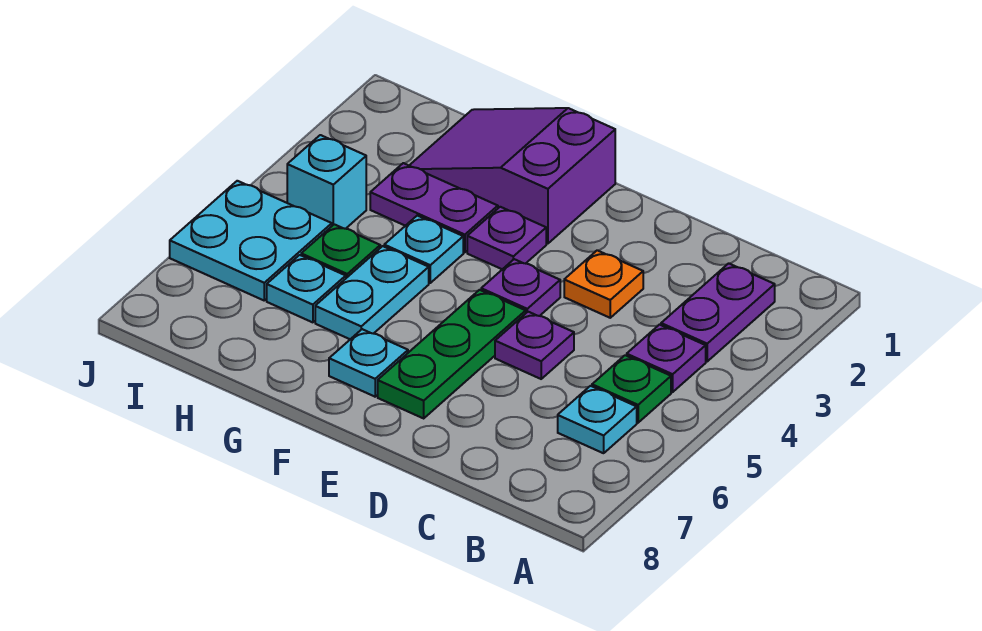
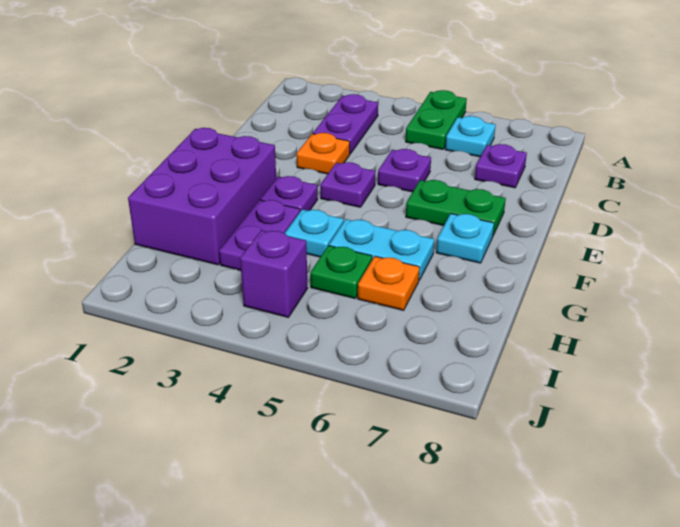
purple plate B2:B3 level 1 -> purple plate B3:C3 level 1
purple plate B4 level 1 -> purple plate C7 level 1
green plate B5 level 1 -> green plate A5:B5 level 1
green plate E5:E7 level 1 -> green plate E6:E7 level 1
purple slope F1:H2 level 1 top F -> purple brick F1:H2 level 1
cyan plate H6 level 1 -> orange plate H6 level 1
cyan brick I4 level 1 -> purple brick I4 level 1
cyan plate I5:J6 level 1 -> none

